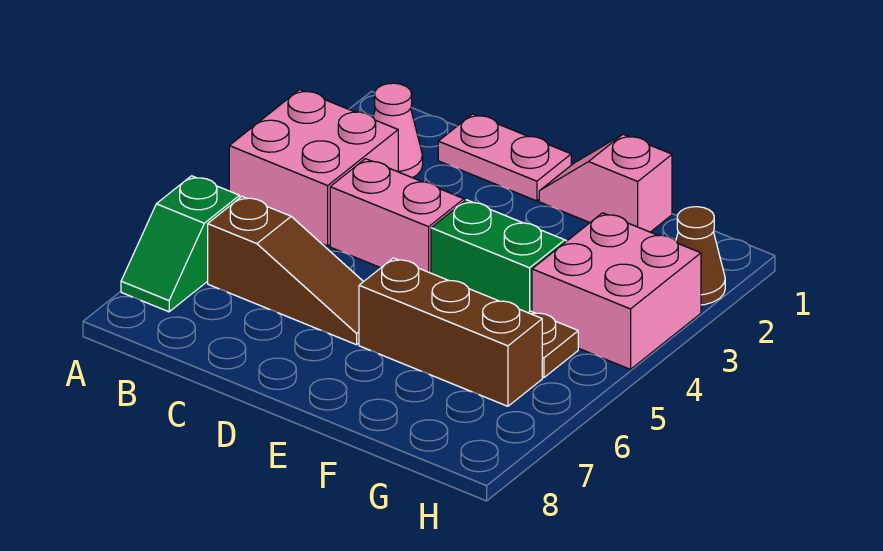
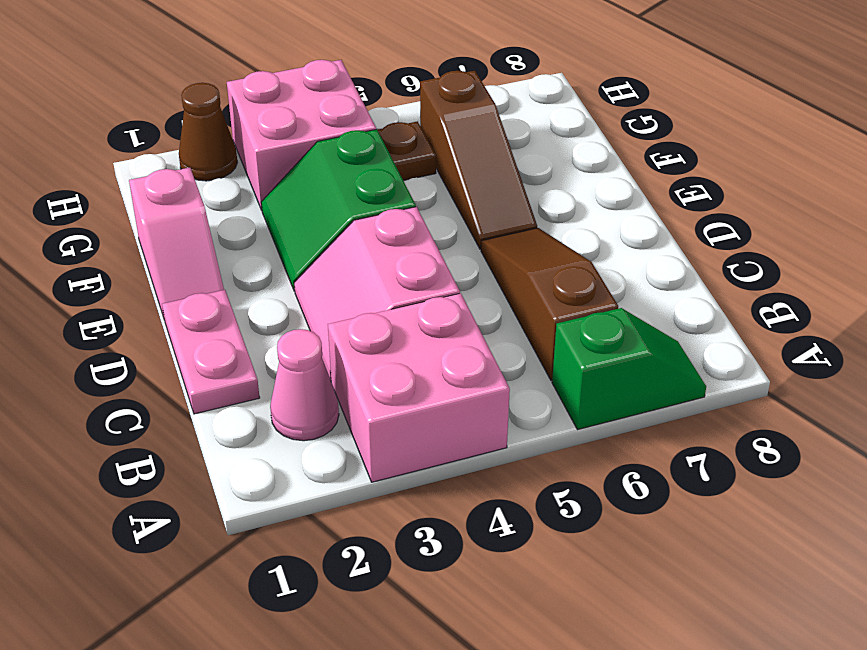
brown brick E6:G6 level 1 -> brown slope E6:G6 level 1 top G

